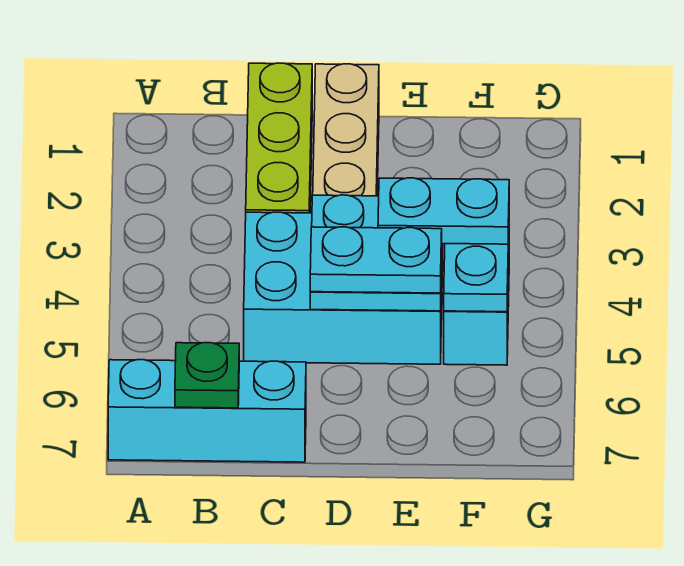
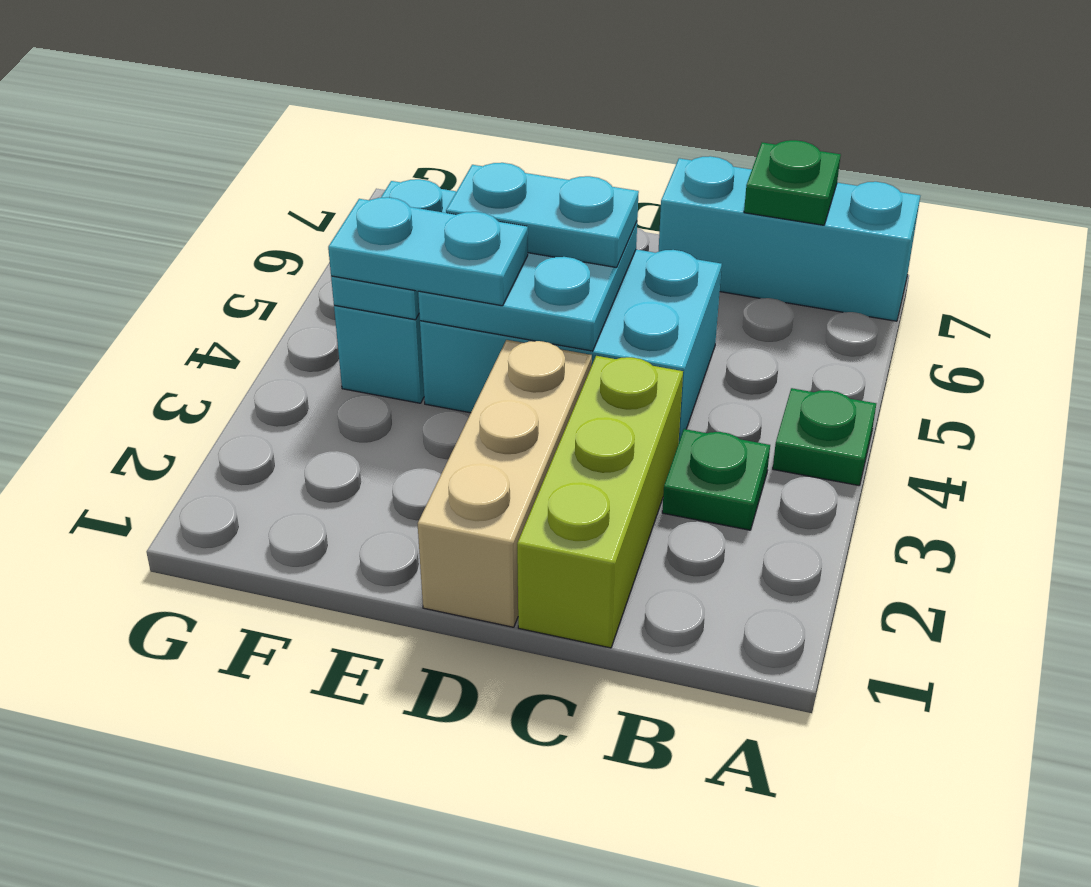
none -> green plate A4 level 1
none -> green plate B3 level 1

